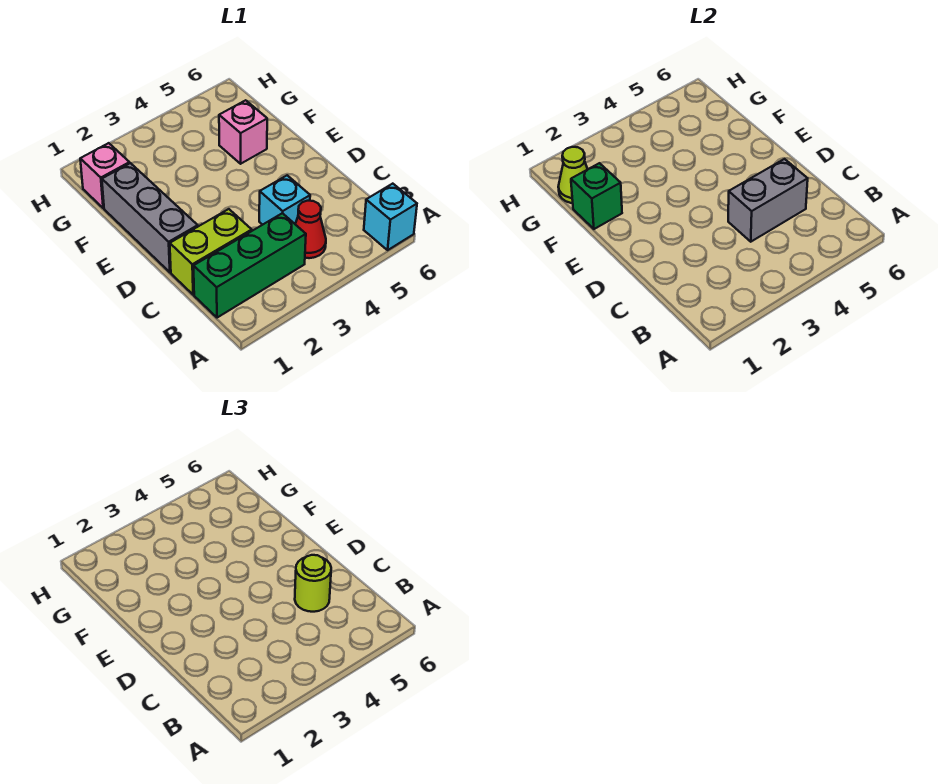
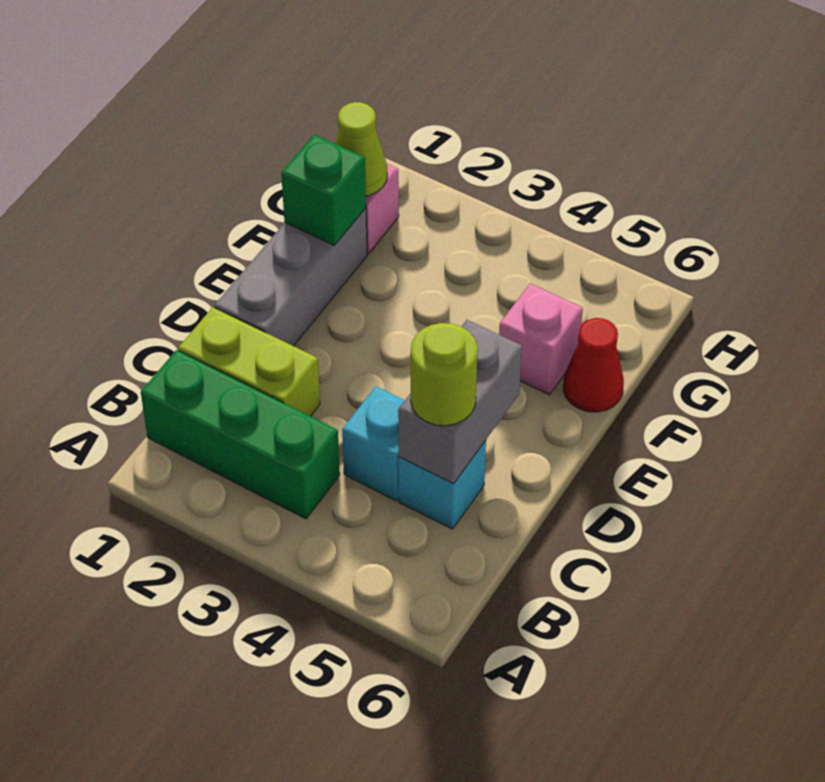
cyan brick A6 level 1 -> cyan brick C5 level 1
red cone B4 level 1 -> red cone F6 level 1
grey brick C4:C5 level 2 -> grey brick C5:D5 level 2

